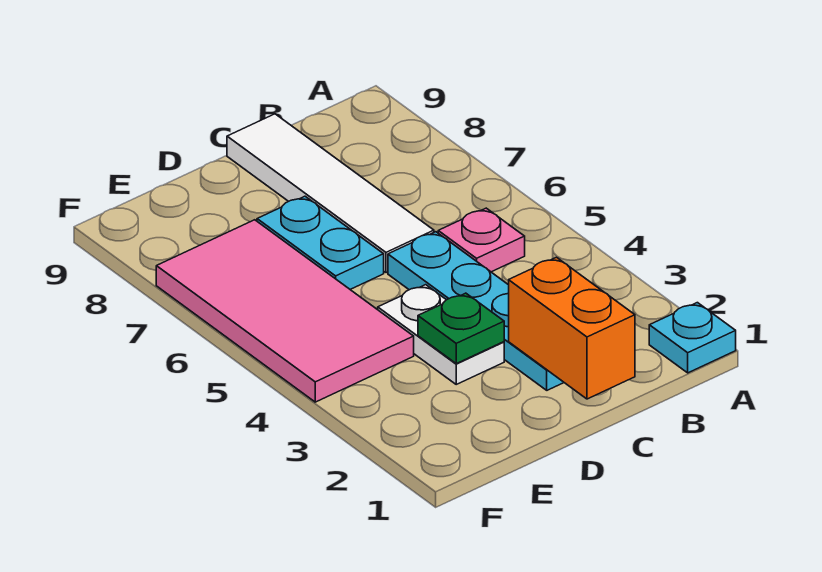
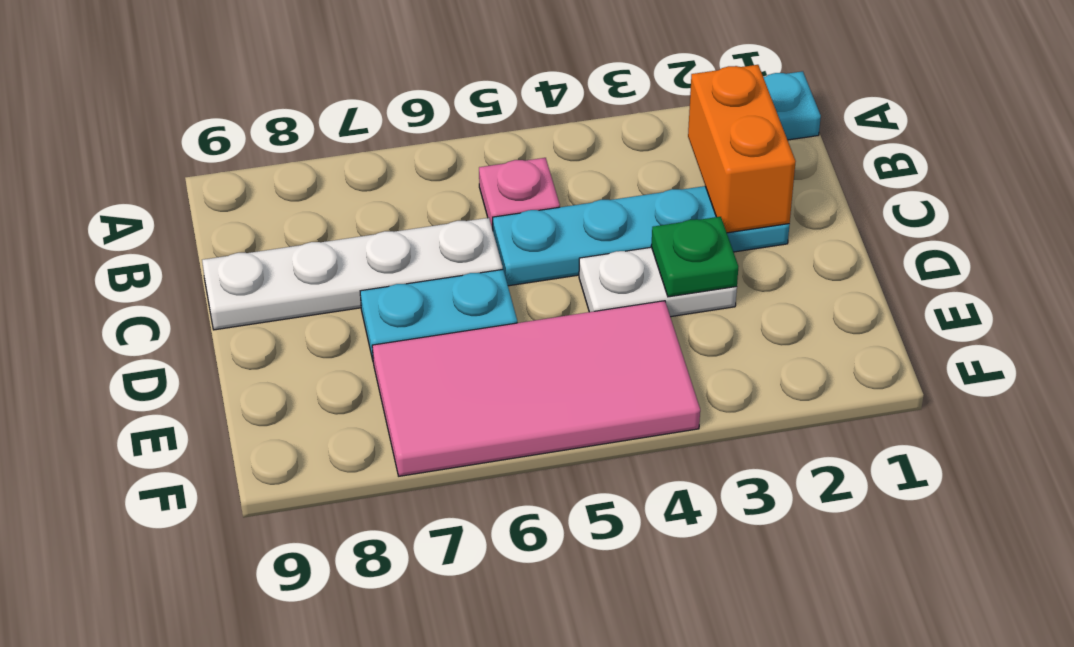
orange brick C1:C2 level 2 -> orange brick B2:C2 level 2
white tile C6:C9 level 1 -> white plate C6:C9 level 1

